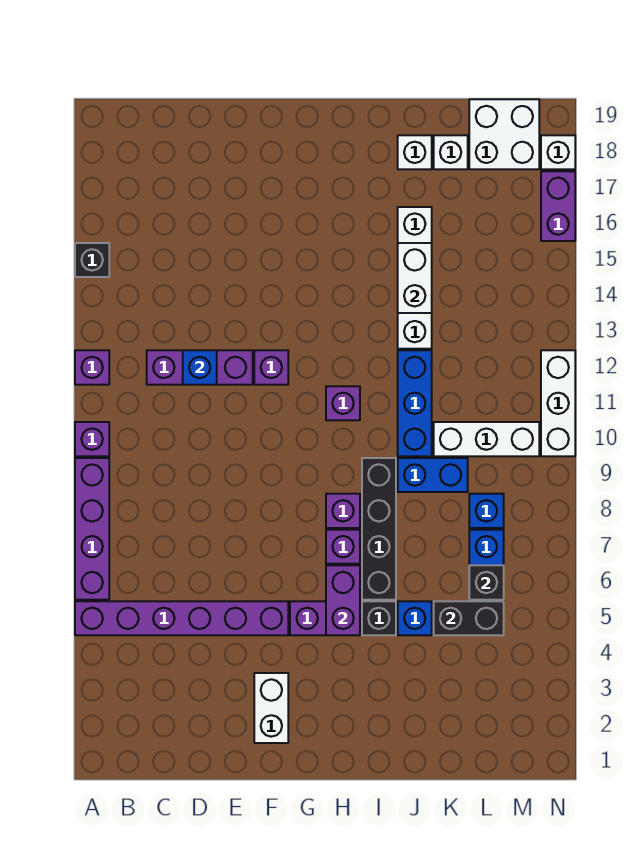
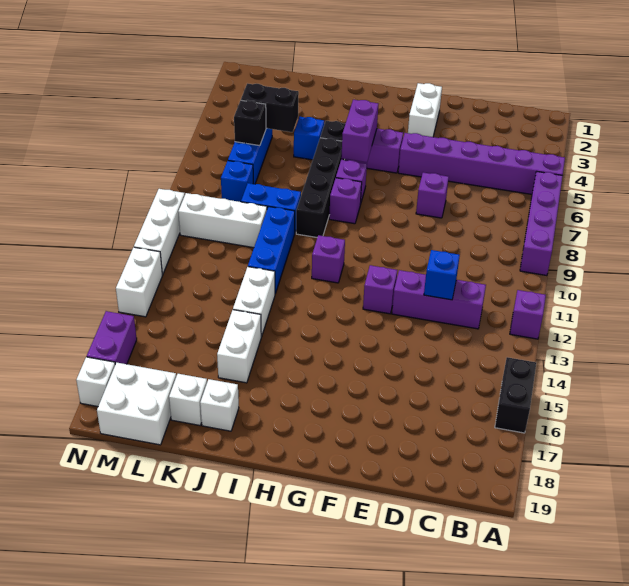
purple brick A10 level 1 -> purple brick E7 level 1
black brick A15 level 1 -> black brick A15:A16 level 1
white brick J14:J15 level 2 -> white brick N13:N14 level 1

